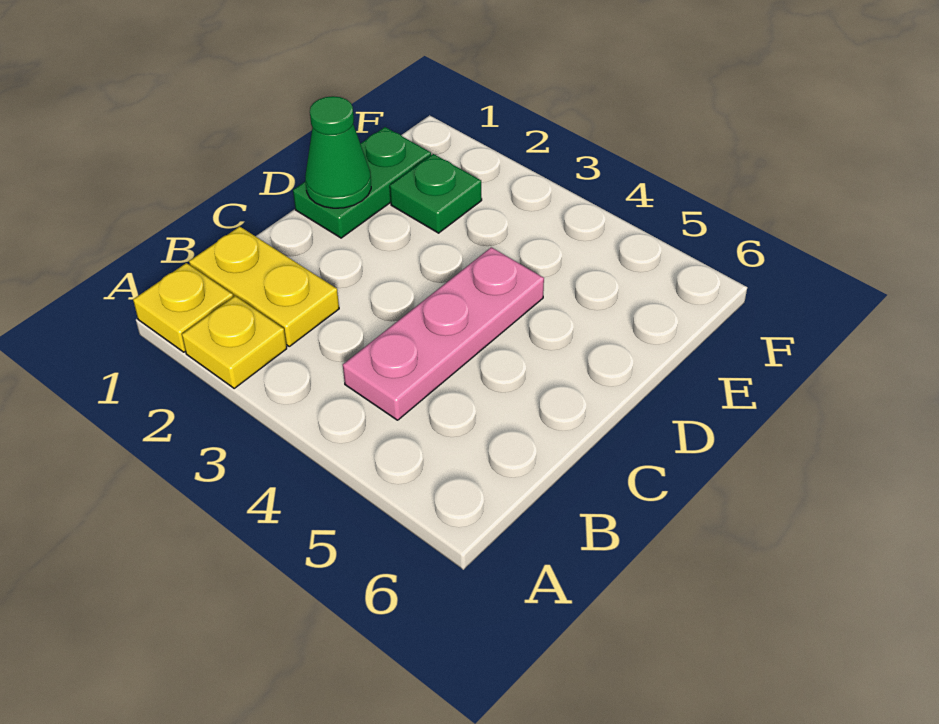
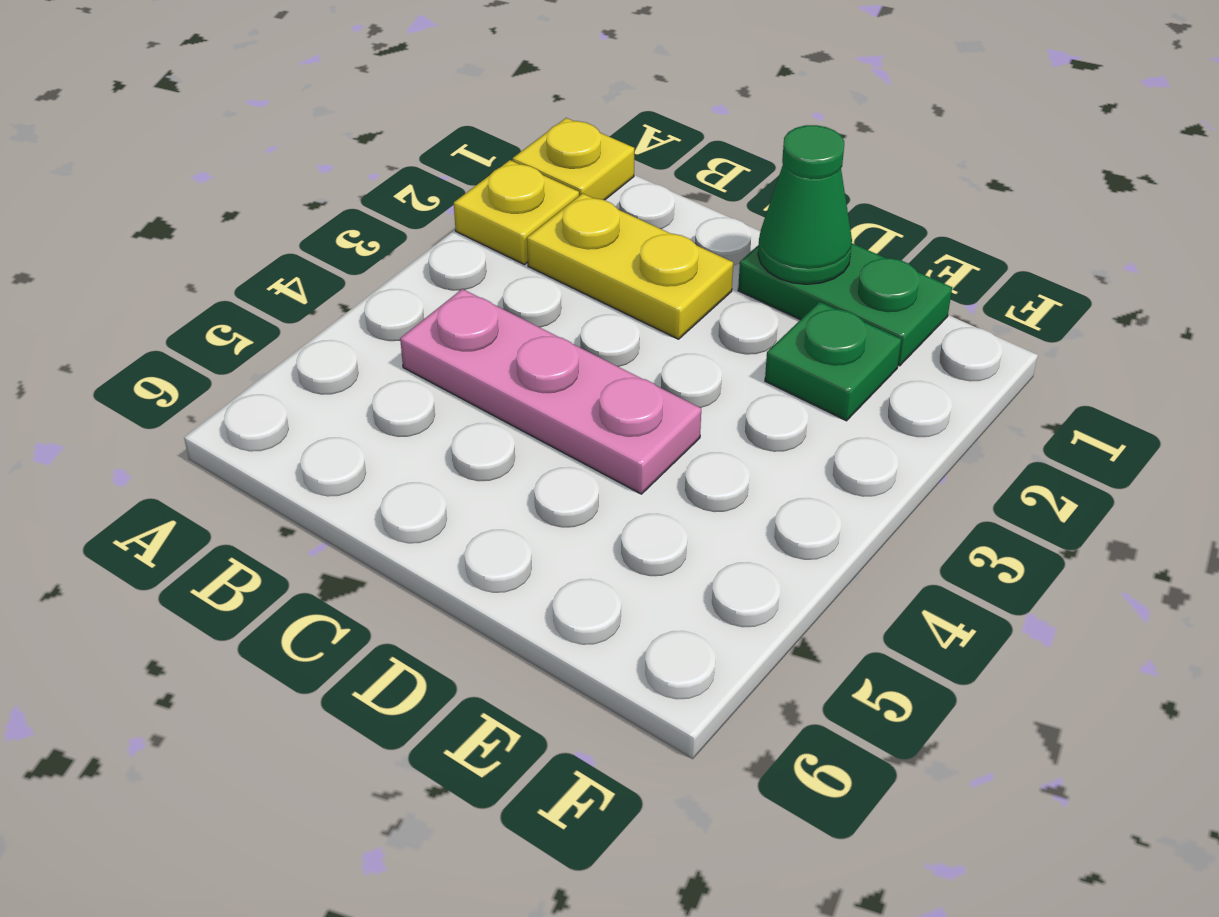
yellow plate B1:B2 level 1 -> yellow plate B2:C2 level 1

